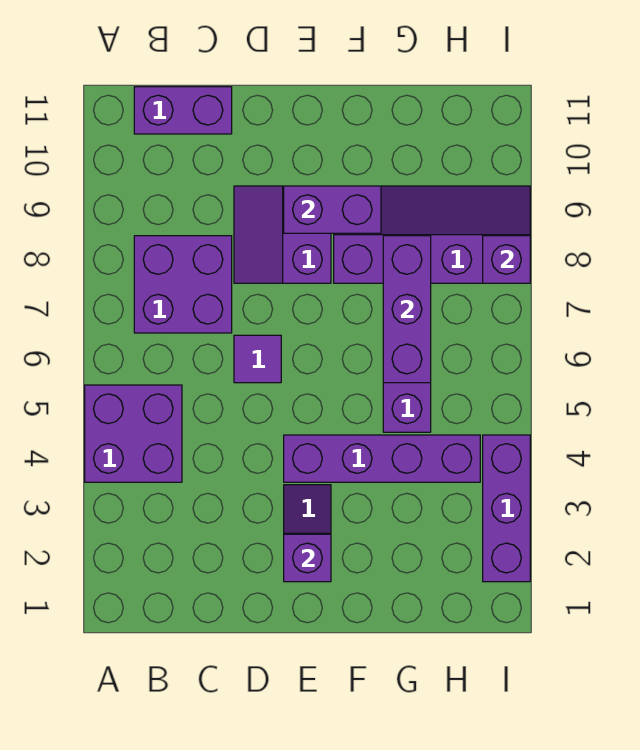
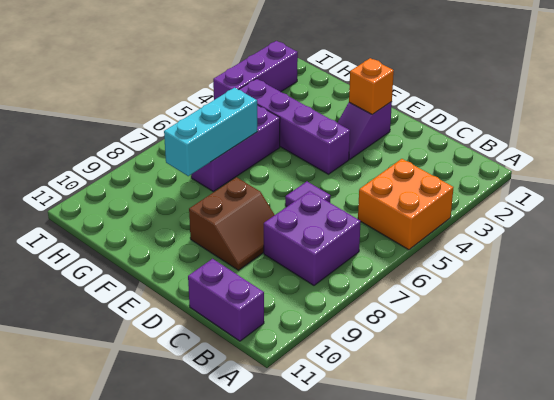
purple brick A4:B5 level 1 -> orange brick A4:B5 level 1
purple slope D8:E9 level 1 top E -> brown slope D8:E9 level 1 top E
purple brick E2 level 2 -> orange brick E2 level 2
purple brick E9:F9 level 2 -> none
purple slope F8:I9 level 1 top 8 -> none
purple brick G6:G8 level 2 -> cyan brick G6:G8 level 2
purple brick I8 level 2 -> none

